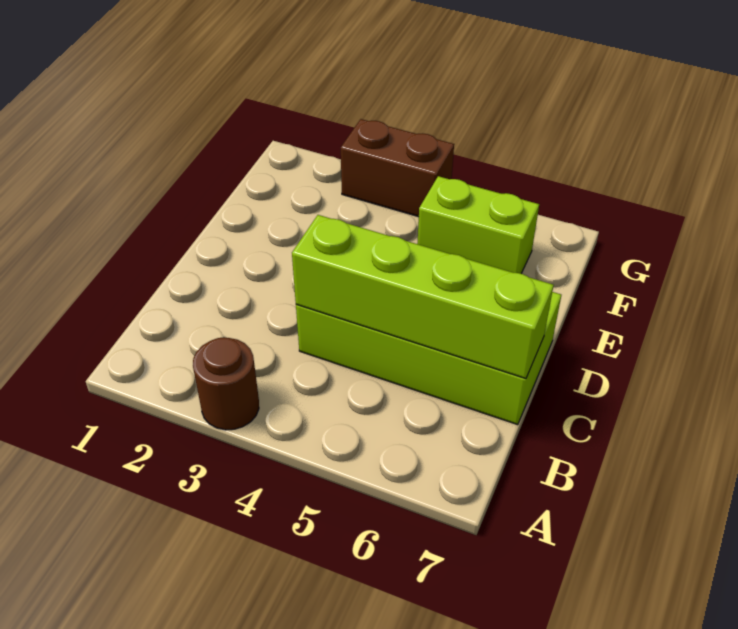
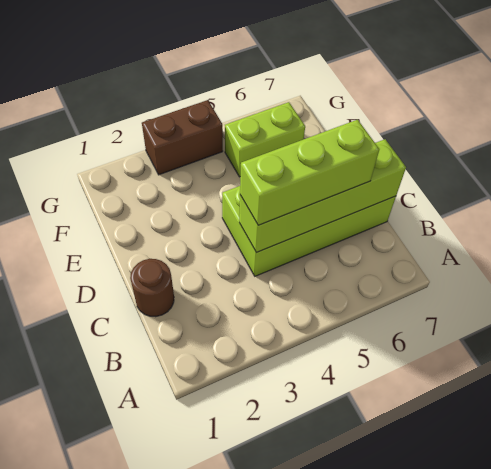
brown round brick A3 level 1 -> brown round brick C1 level 1
none -> lime brick C4:C6 level 3

